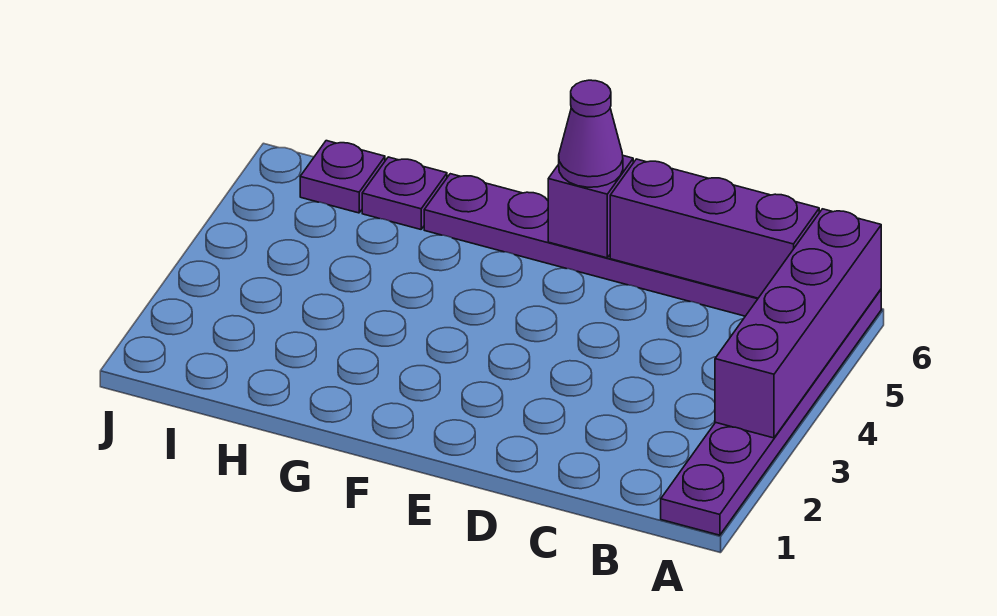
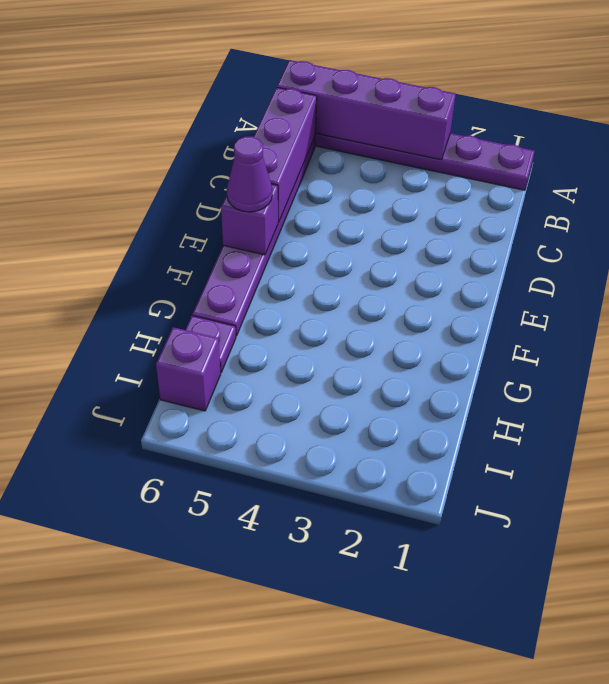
purple plate I6 level 1 -> purple brick I6 level 1

